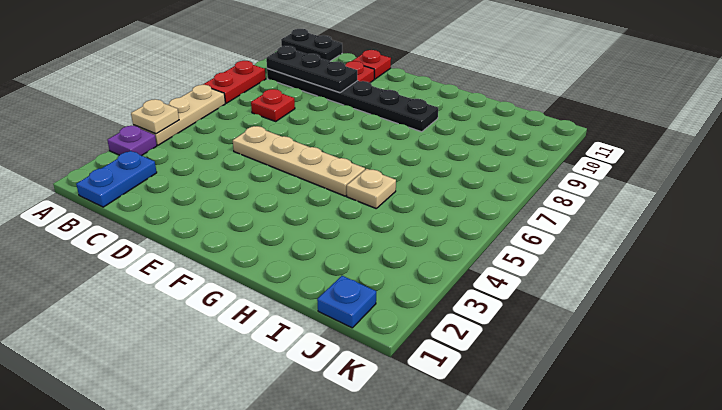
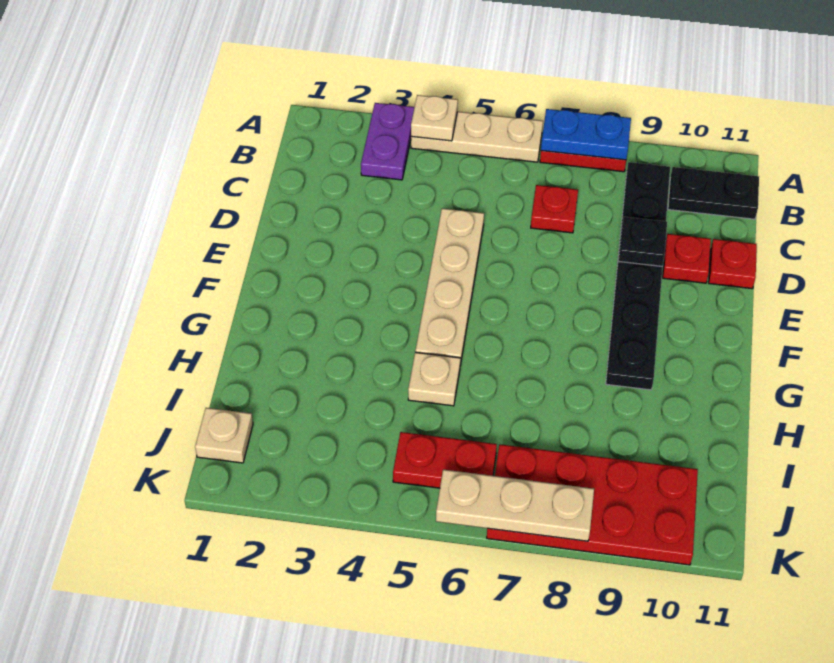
purple plate A3 level 1 -> purple plate A3:B3 level 1
black plate A11:B11 level 1 -> black plate B10:B11 level 1
blue plate B1:B2 level 1 -> blue plate A7:A8 level 2
black plate B9:D9 level 2 -> black plate D9 level 2
blue plate J1 level 1 -> tan plate J1 level 1
none -> red plate J5:J6 level 1
none -> red plate J7:K10 level 1
none -> tan plate K6:K8 level 2

